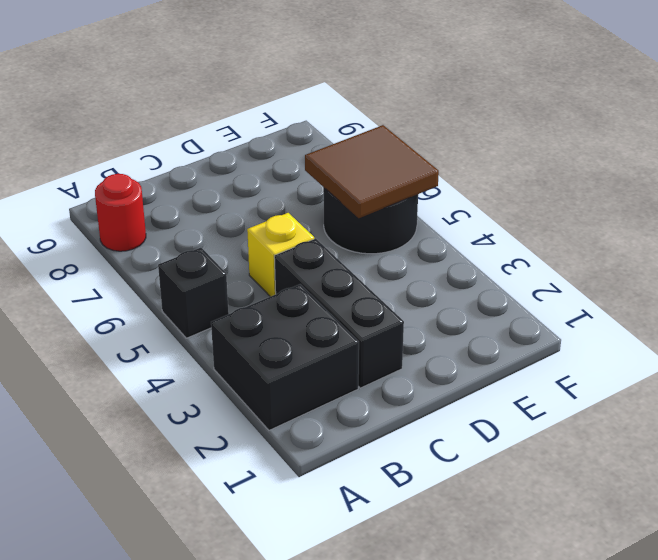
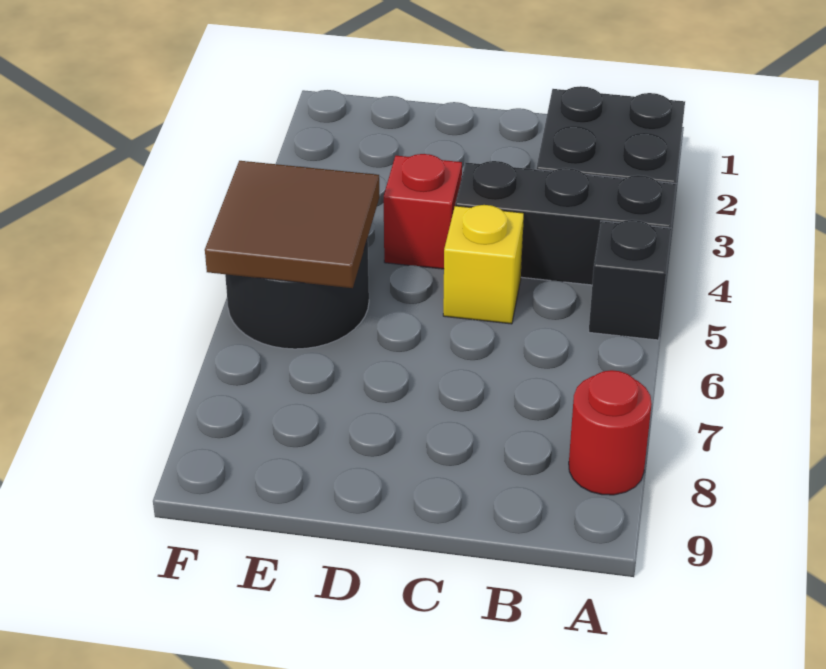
black brick C2:C4 level 1 -> black brick A4:C4 level 1
none -> red brick D4 level 1

